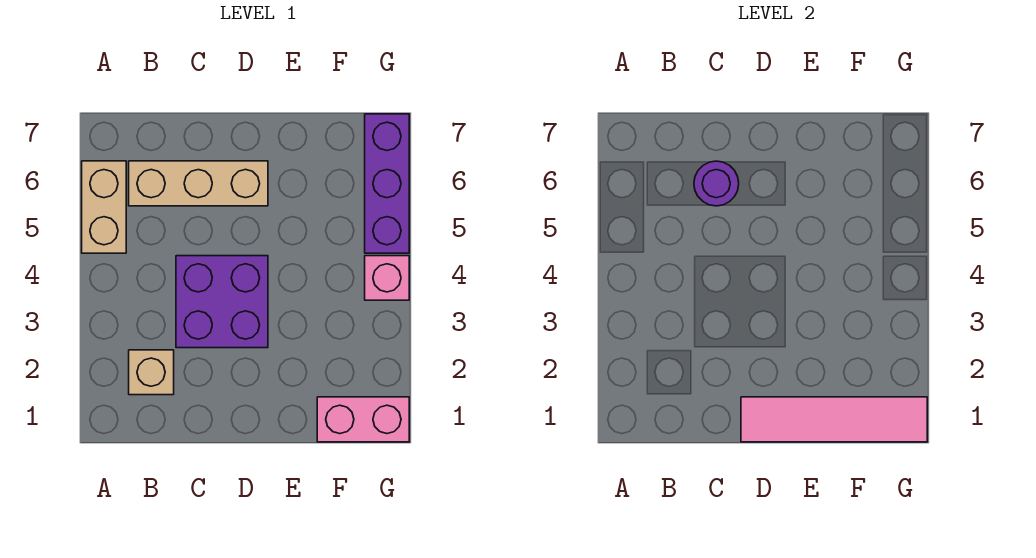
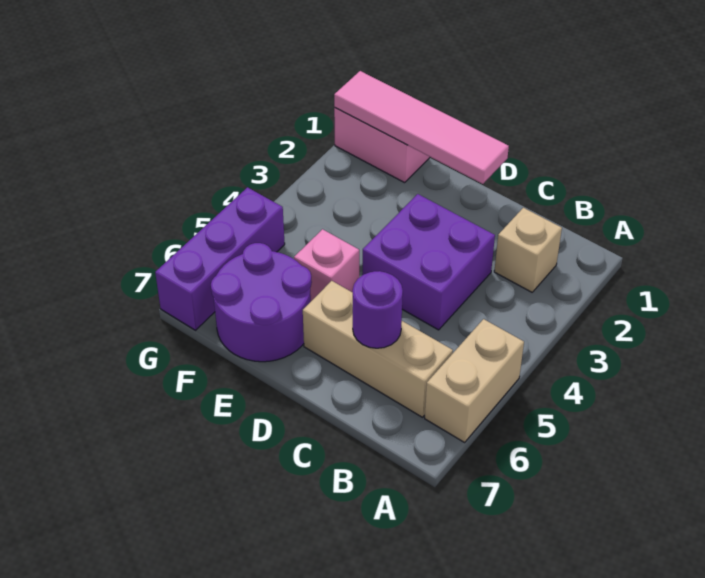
none -> purple round brick E6:F7 level 1
pink brick G4 level 1 -> pink brick E5 level 1

